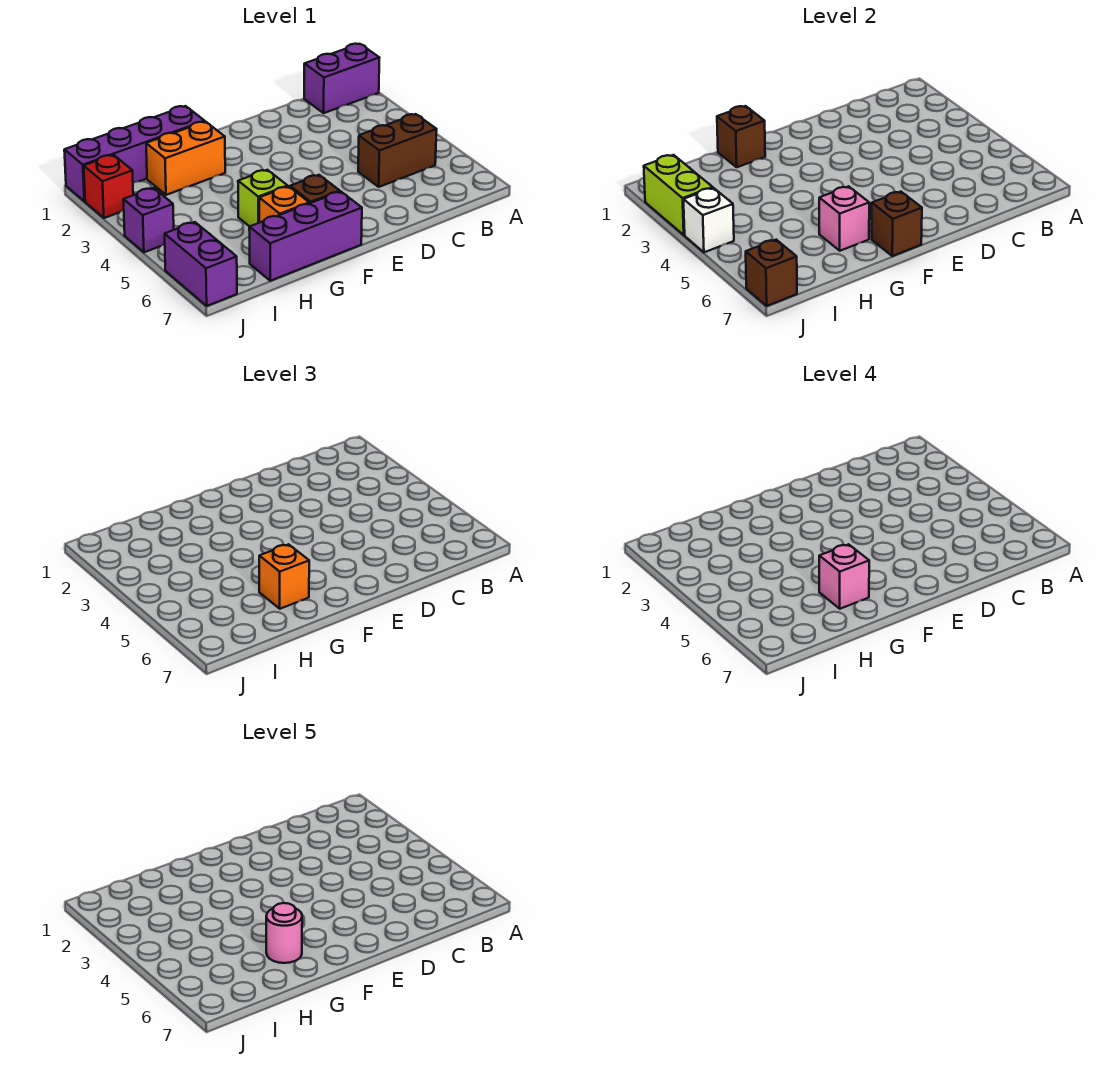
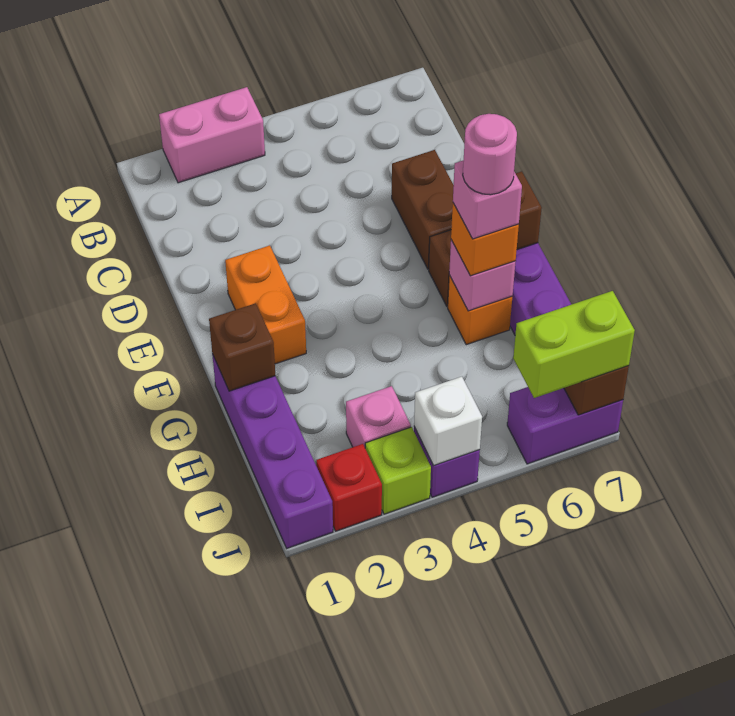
purple brick A1:B1 level 1 -> none
none -> pink brick A2:A3 level 1
brown brick B5:C5 level 1 -> brown brick D6:E6 level 1
orange brick G2:H2 level 1 -> orange brick E2:F2 level 1
lime brick G5 level 1 -> lime brick J3 level 1
none -> pink brick I3 level 1
lime brick J2:J3 level 2 -> lime brick J6:J7 level 3

